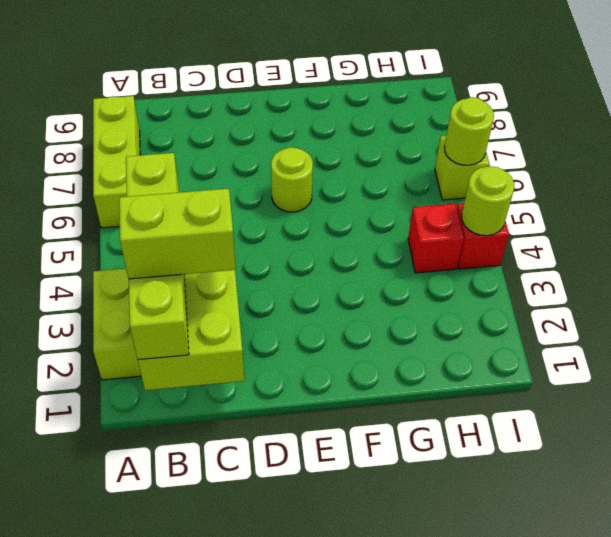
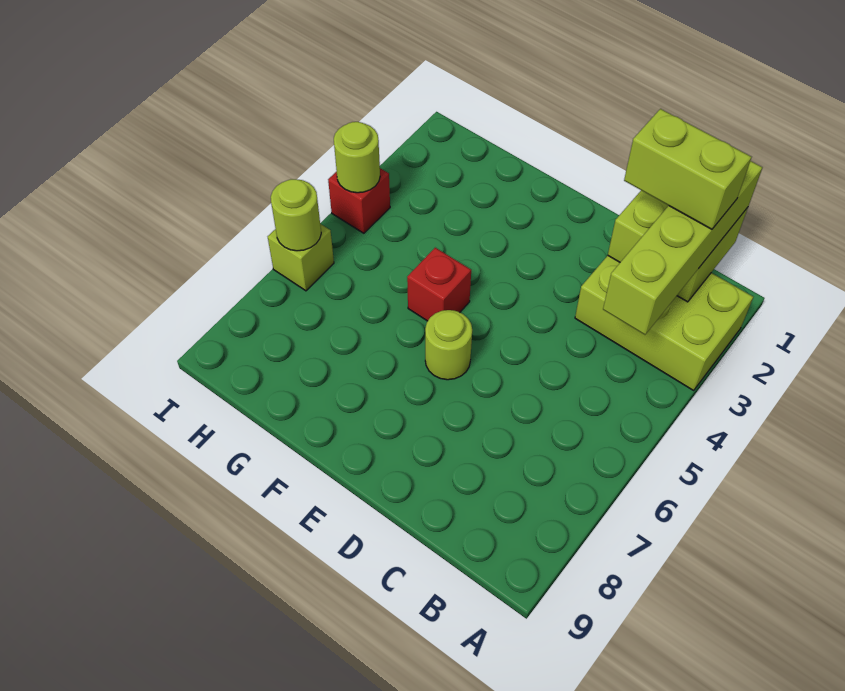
lime brick A6:A8 level 1 -> none
red brick H4 level 1 -> red brick F5 level 1

